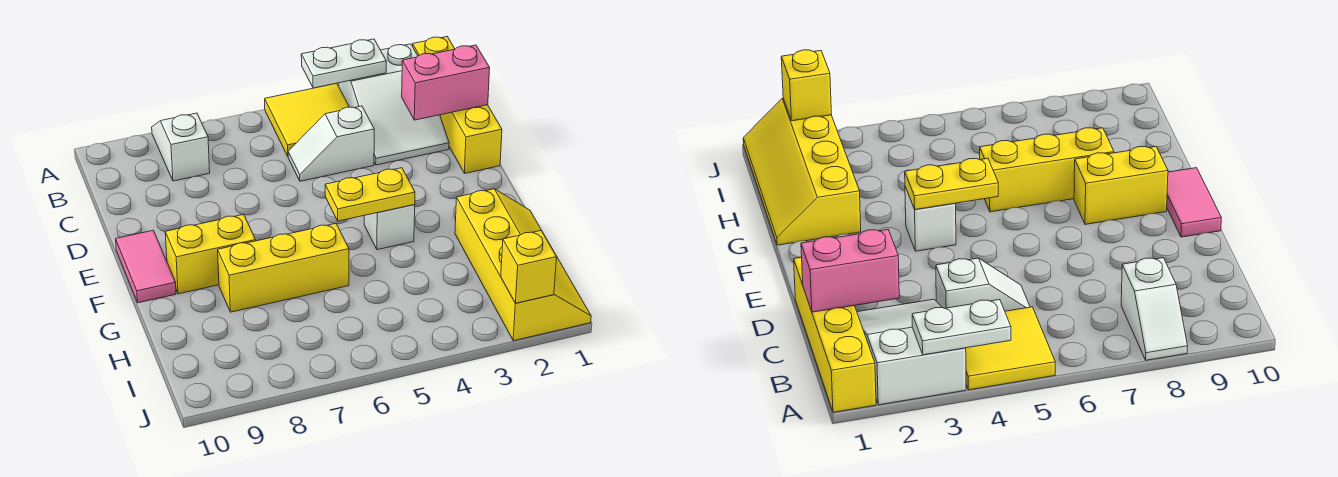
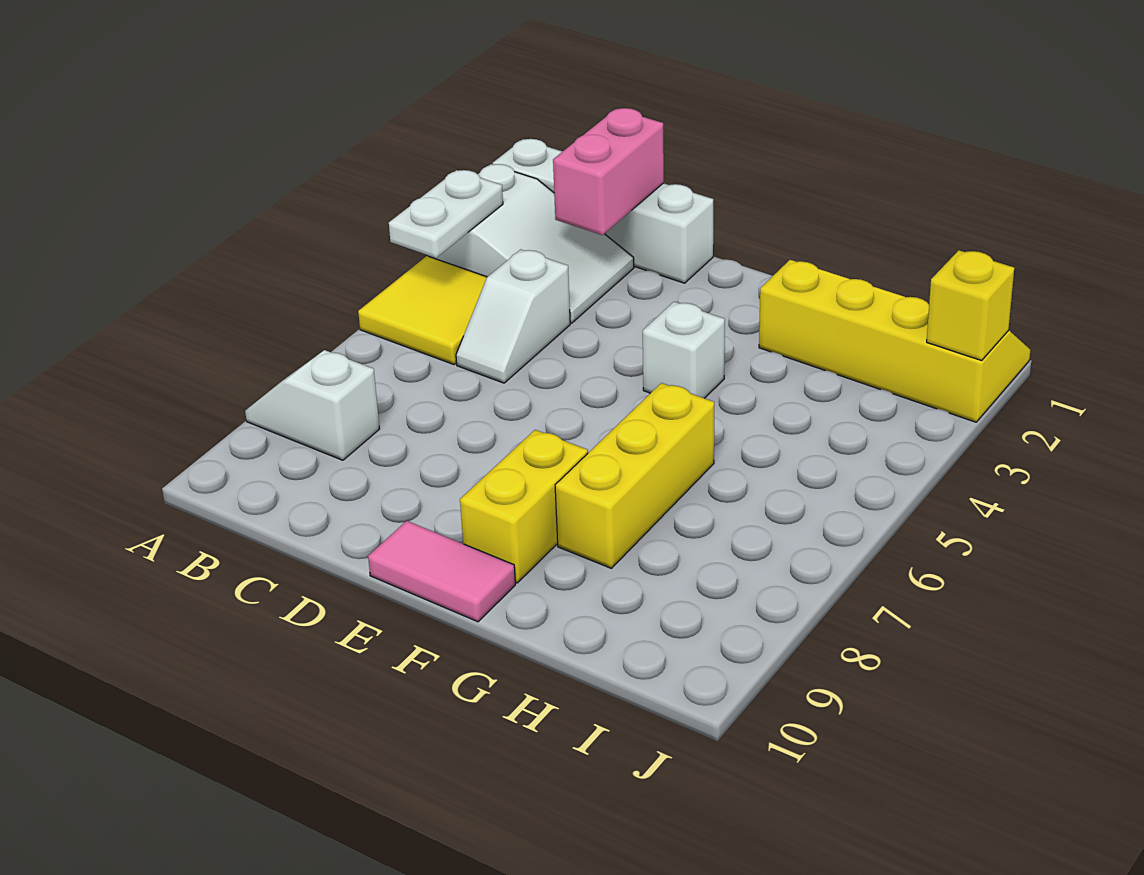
yellow brick A1:D1 level 1 -> white brick A1:D1 level 1
yellow plate F4:F5 level 2 -> none

